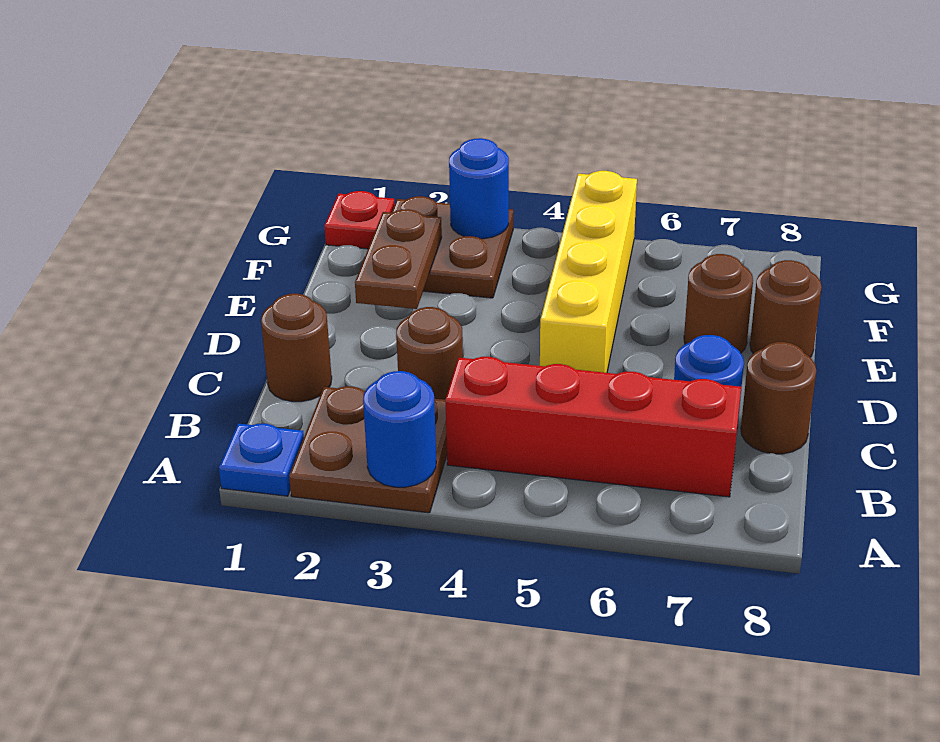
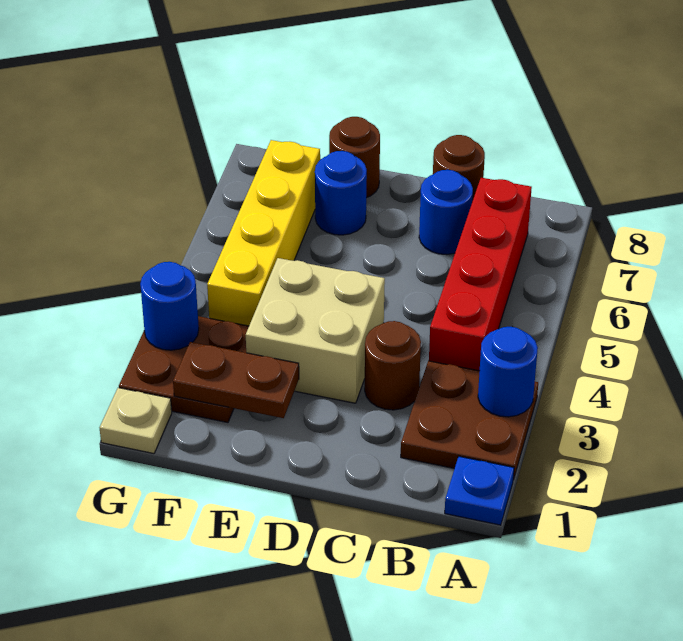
brown round brick C1 level 1 -> none
none -> tan brick D3:E4 level 1
yellow brick D5:G5 level 1 -> yellow brick F4:F7 level 1
brown round brick E7 level 1 -> blue round brick E7 level 1
red plate G1 level 1 -> tan plate G1 level 1

